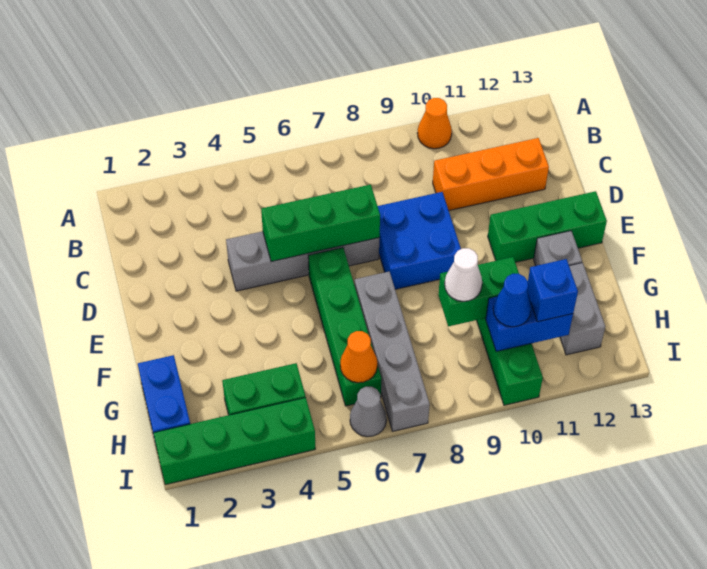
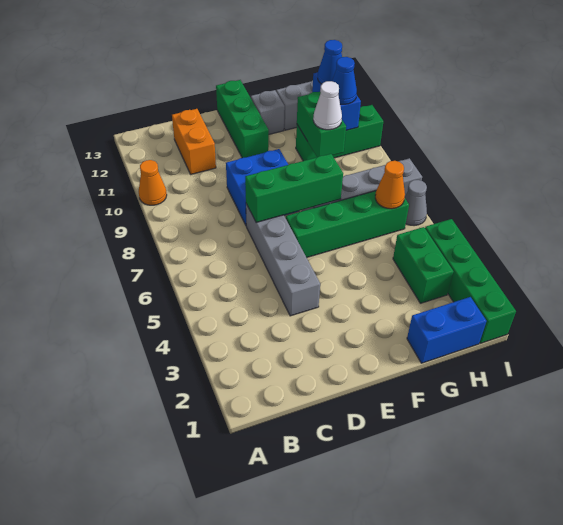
orange brick C10:C12 level 1 -> orange brick C11:C12 level 1
green brick D5:D7 level 2 -> green brick D7:F7 level 2
blue brick H11 level 3 -> blue cone H11 level 3

